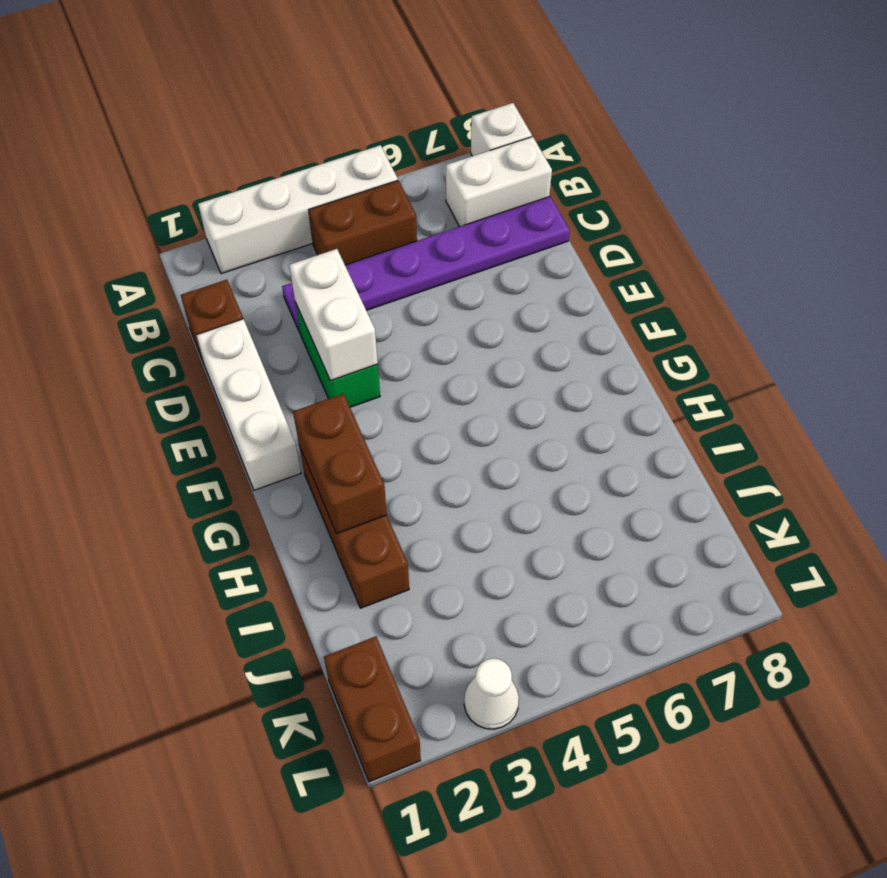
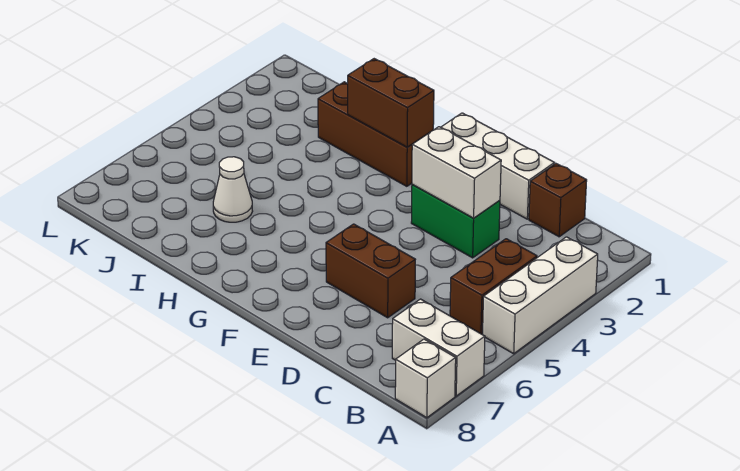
white brick A2:A5 level 1 -> white brick A3:A5 level 1
white brick B7:B8 level 1 -> white brick A7:B7 level 1
purple plate C3:C8 level 1 -> none
brown brick K1:L1 level 1 -> brown brick D6:E6 level 1
white cone L3 level 1 -> white cone I6 level 1

